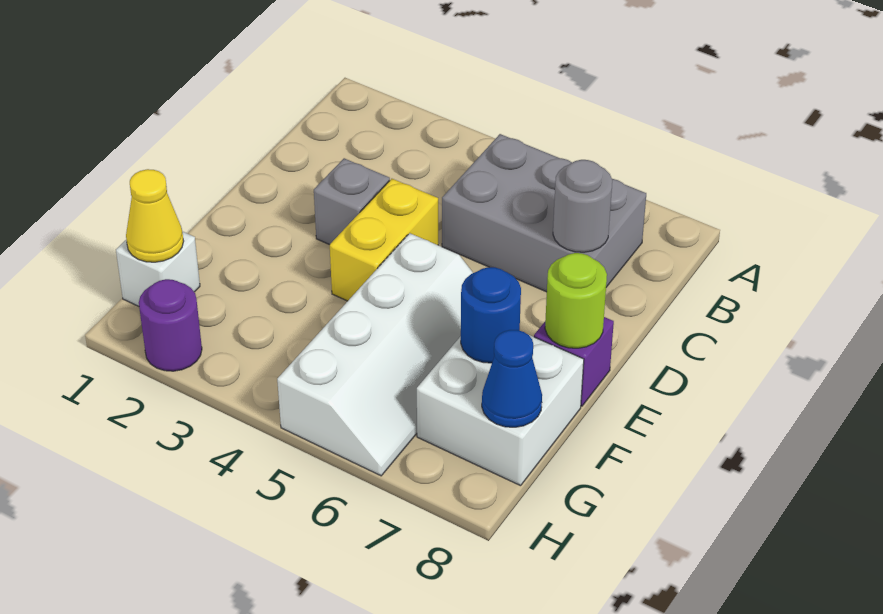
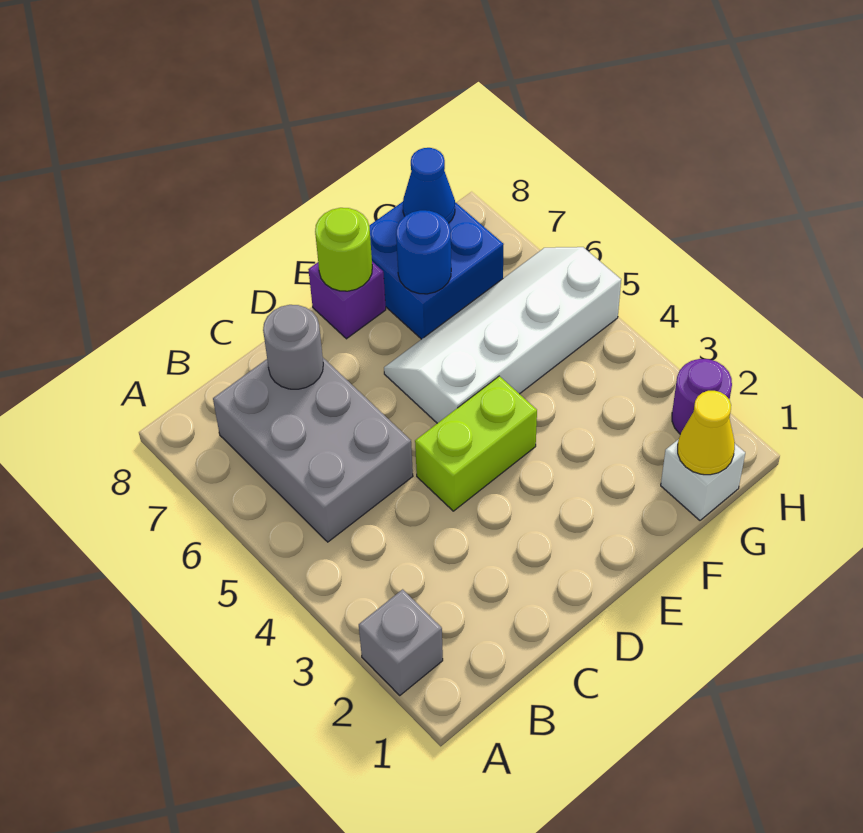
grey brick D3 level 1 -> grey brick A2 level 1
yellow brick D4:E4 level 1 -> lime brick D4:E4 level 1
white brick F7:G8 level 1 -> blue brick F7:G8 level 1

